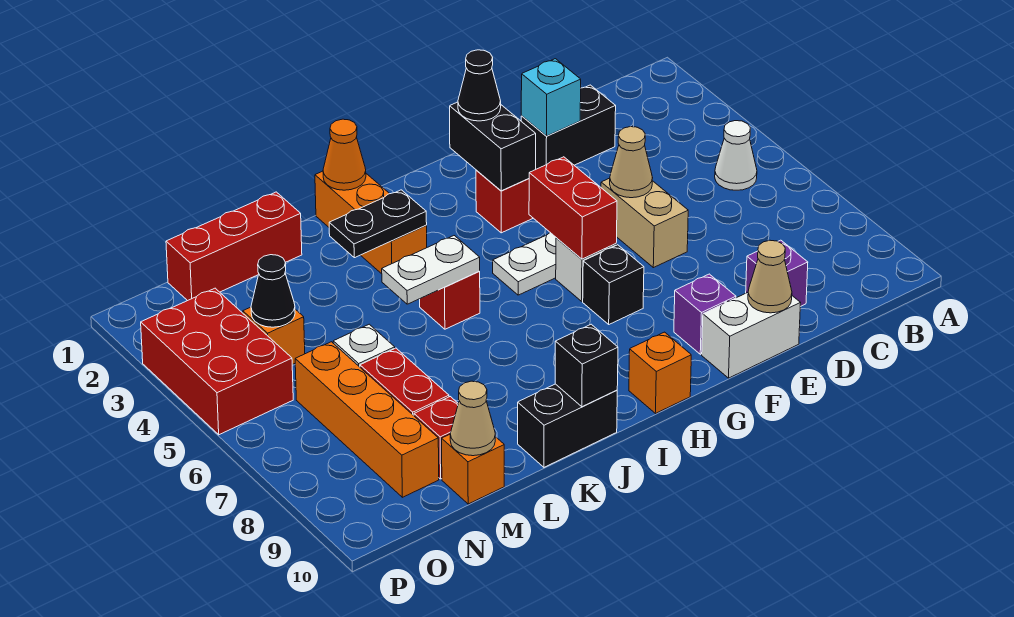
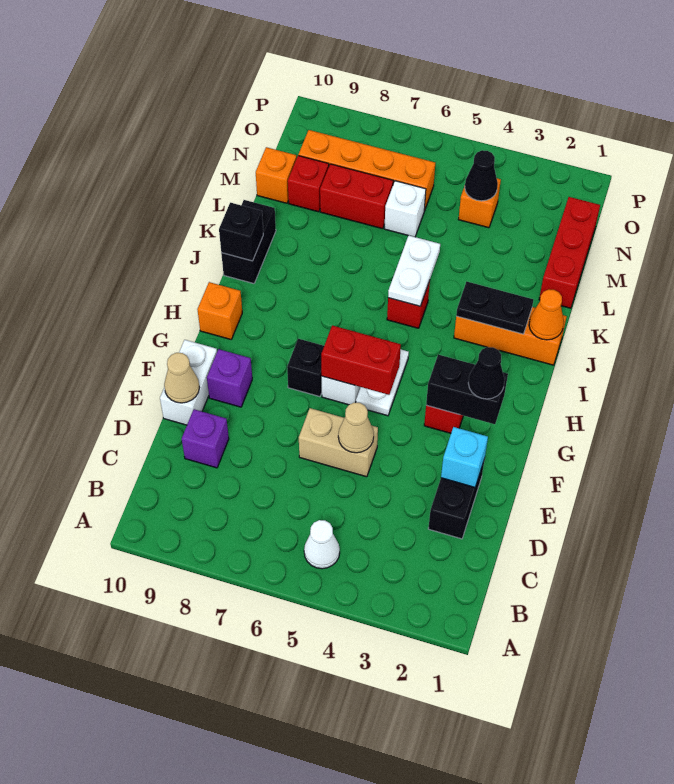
black plate J3:K3 level 2 -> black plate J2:J3 level 2
tan cone M10 level 2 -> none
red brick O3:P5 level 1 -> none

